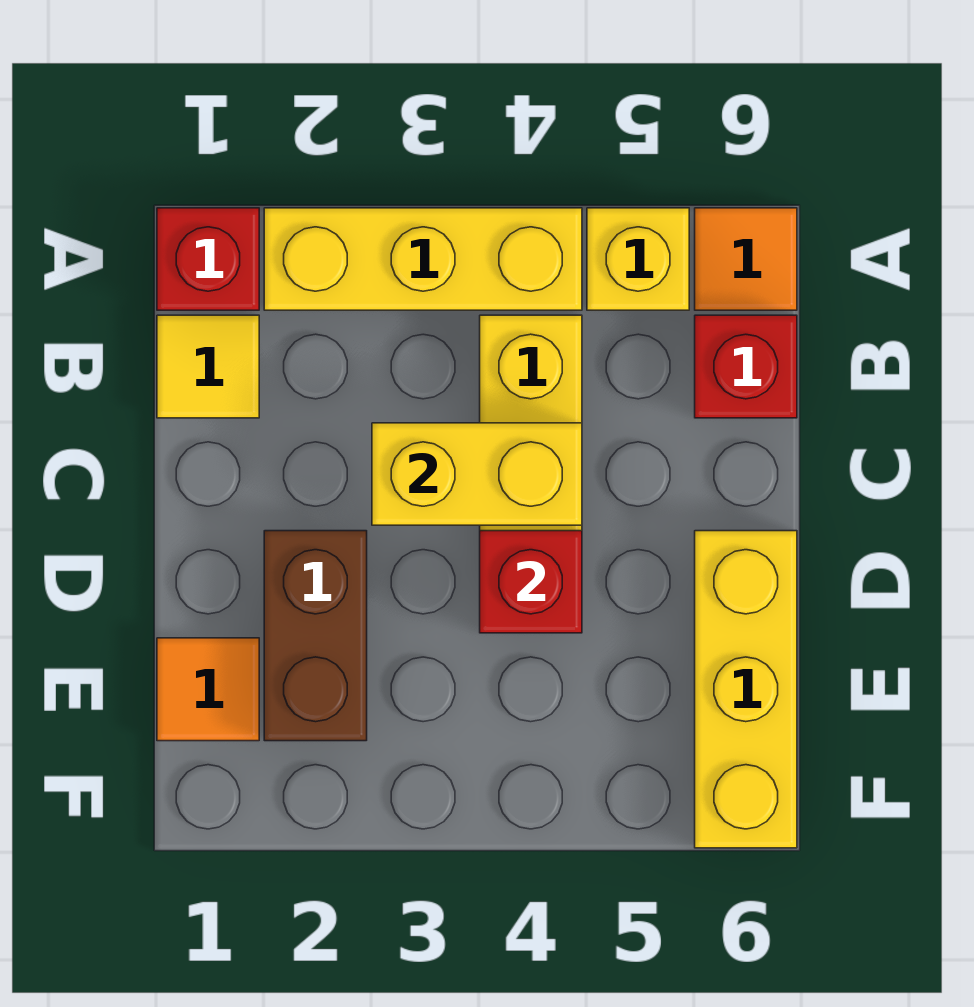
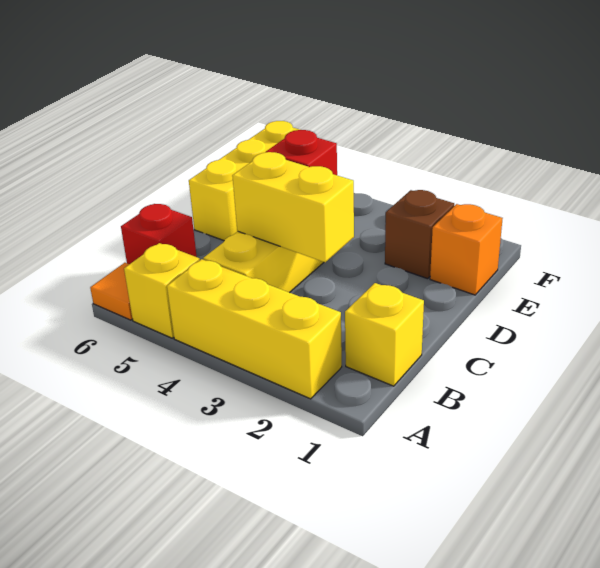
red brick A1 level 1 -> none
yellow tile B1 level 1 -> yellow brick B1 level 1
brown brick D2:E2 level 1 -> brown brick E2 level 1
orange tile E1 level 1 -> orange brick E1 level 1

